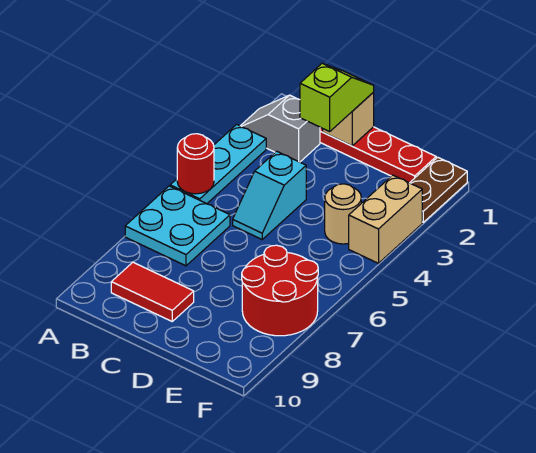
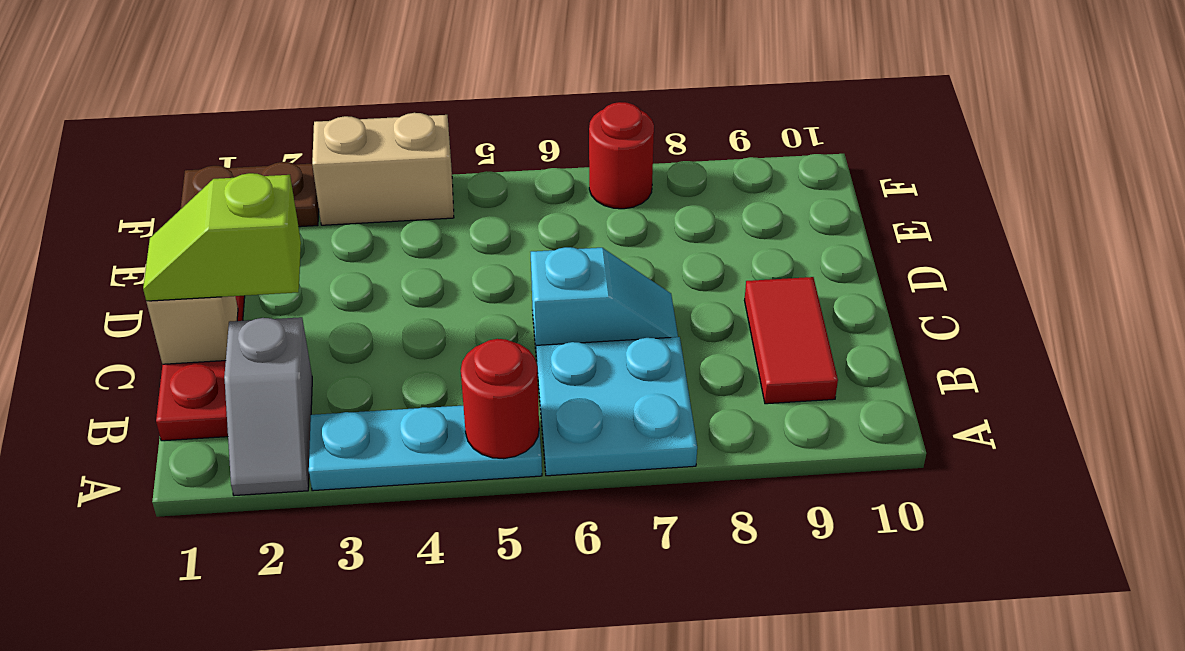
cyan slope C4:C5 level 1 top 4 -> cyan slope C6:C7 level 1 top 6
tan round brick E4 level 1 -> none
red round brick E7:F8 level 1 -> red round brick F7 level 1

